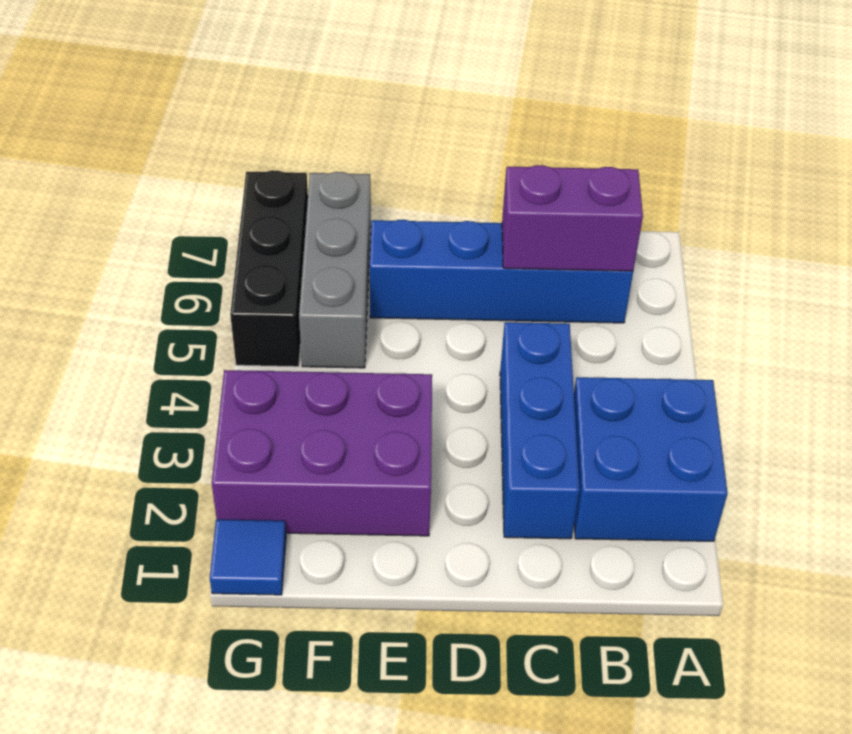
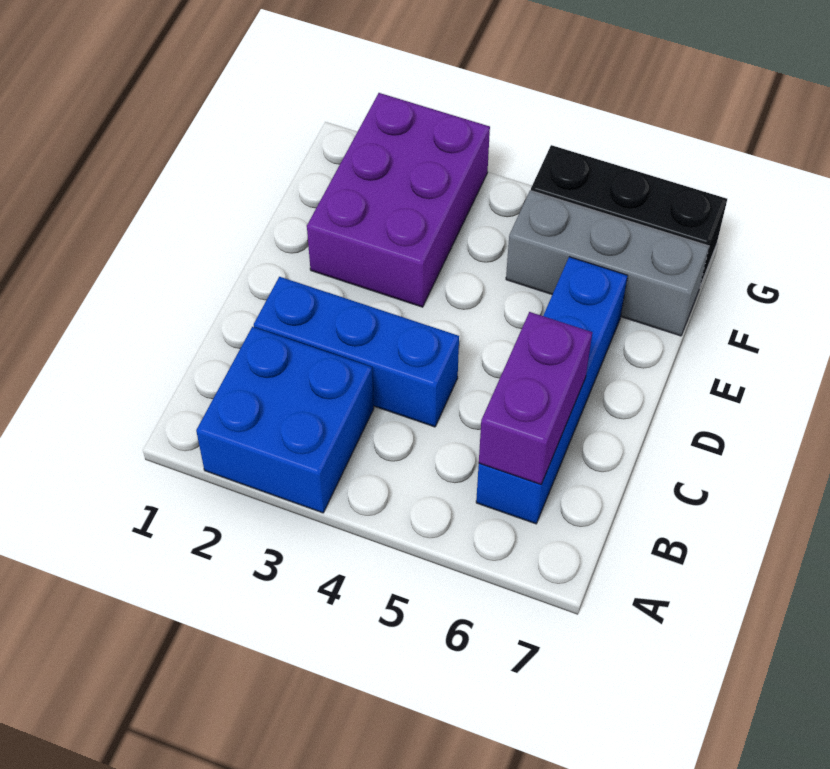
blue tile G1 level 1 -> none

